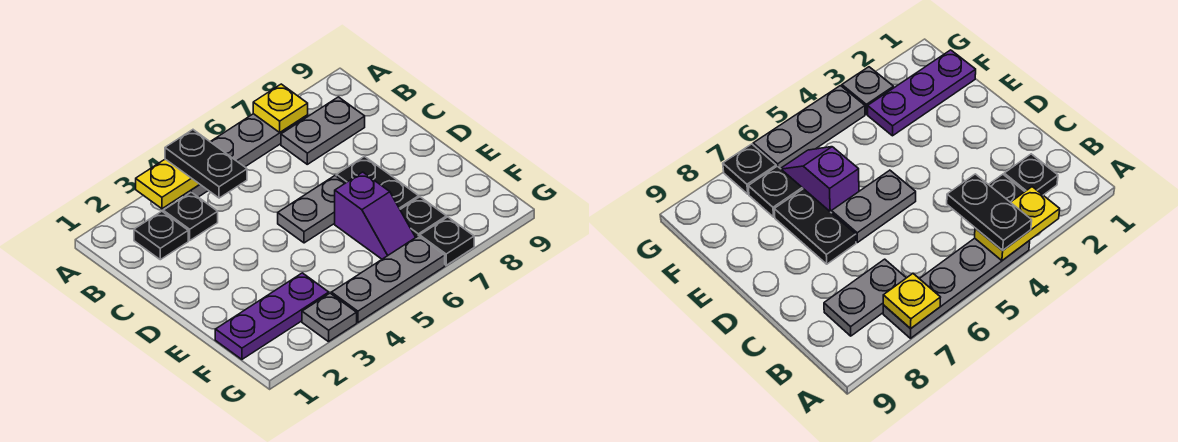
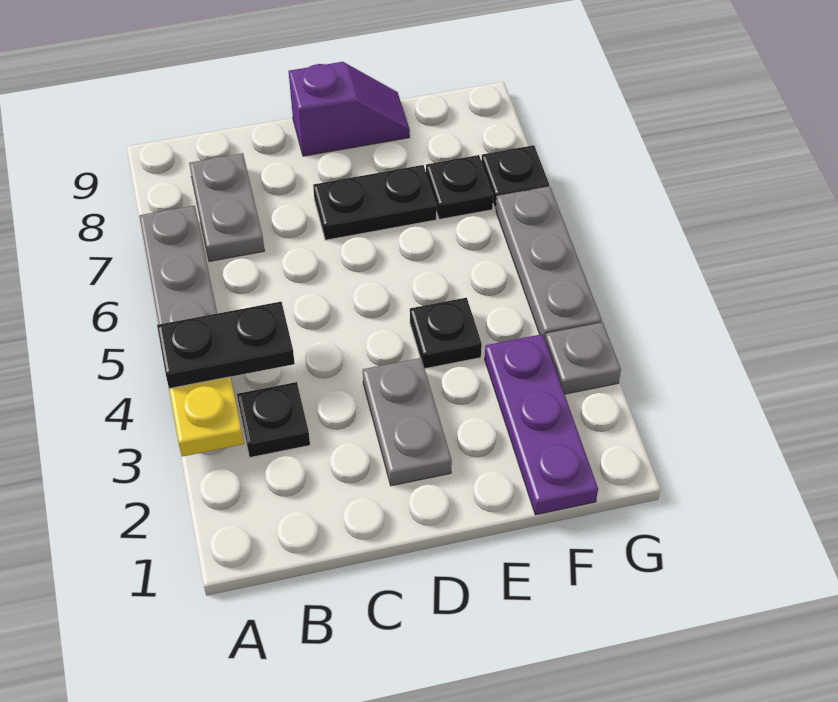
yellow plate A7 level 2 -> none
black plate B2 level 1 -> black plate E4 level 1
grey plate D5:D6 level 1 -> grey plate D2:D3 level 1
purple slope E6:F6 level 1 top E -> purple slope D9:E9 level 1 top D

